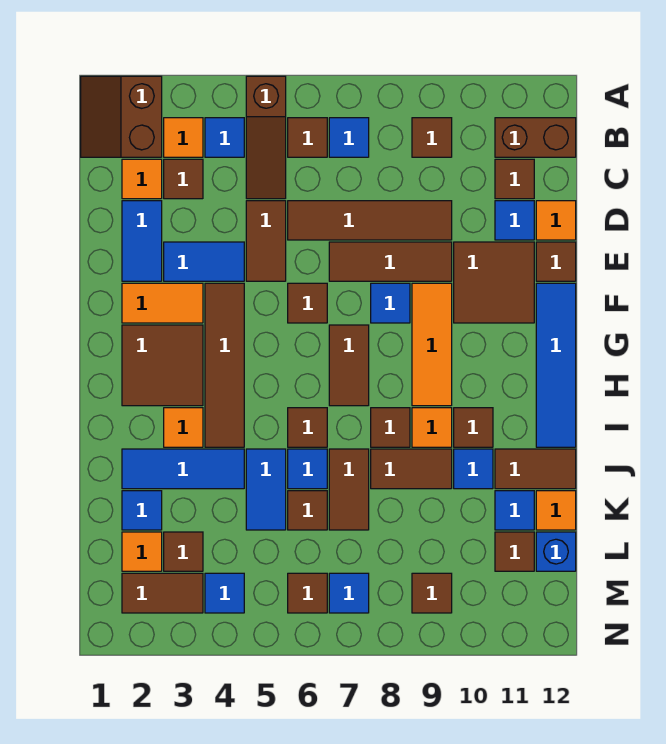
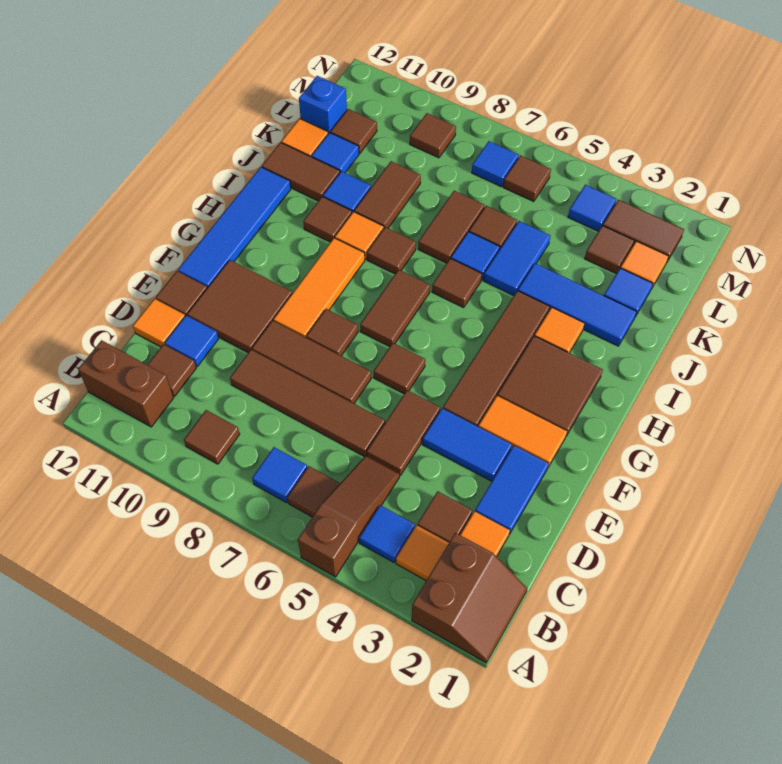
blue tile F8 level 1 -> brown tile F8 level 1
brown tile J8:J9 level 1 -> brown tile J9:K9 level 1

